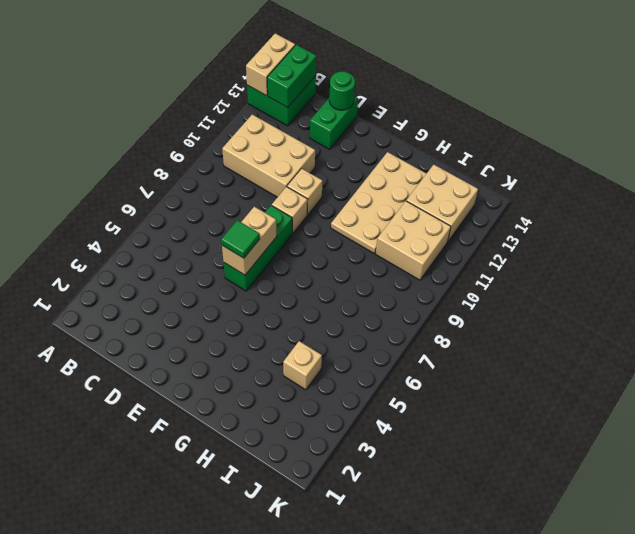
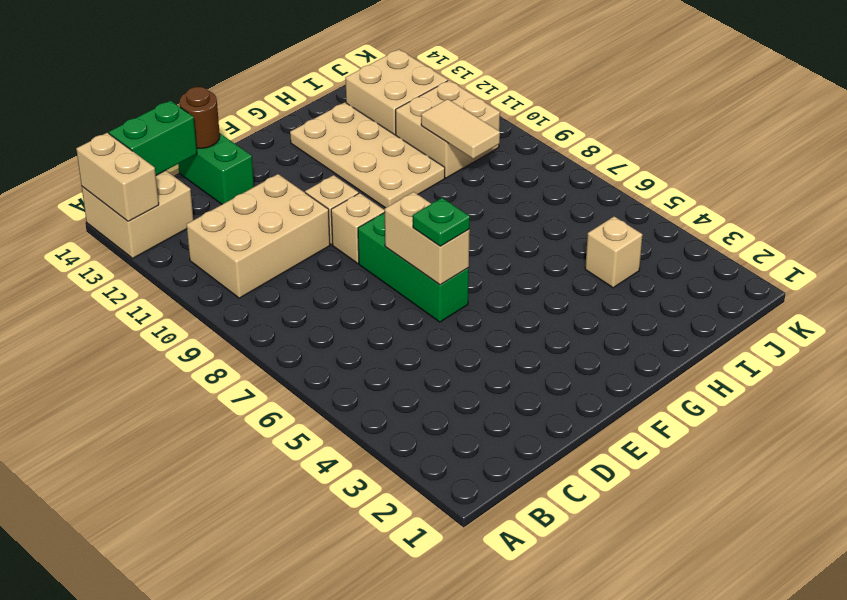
green brick A13:B14 level 1 -> tan brick A13:B14 level 1
green brick B13:B14 level 2 -> green brick B14:C14 level 2
green round brick D14 level 2 -> brown round brick D14 level 2
green tile E6 level 3 -> green plate E6 level 3
none -> tan tile I9:I10 level 2

